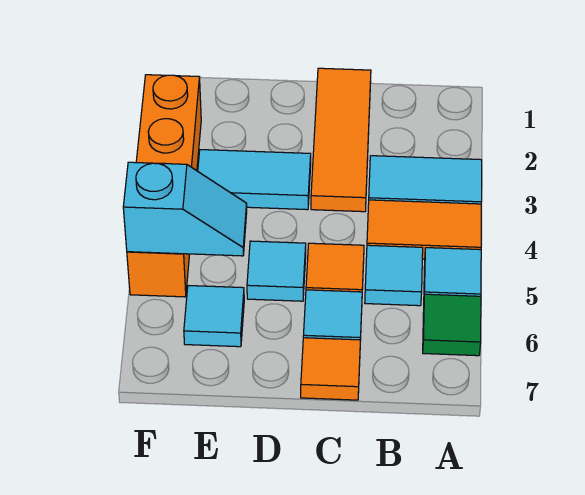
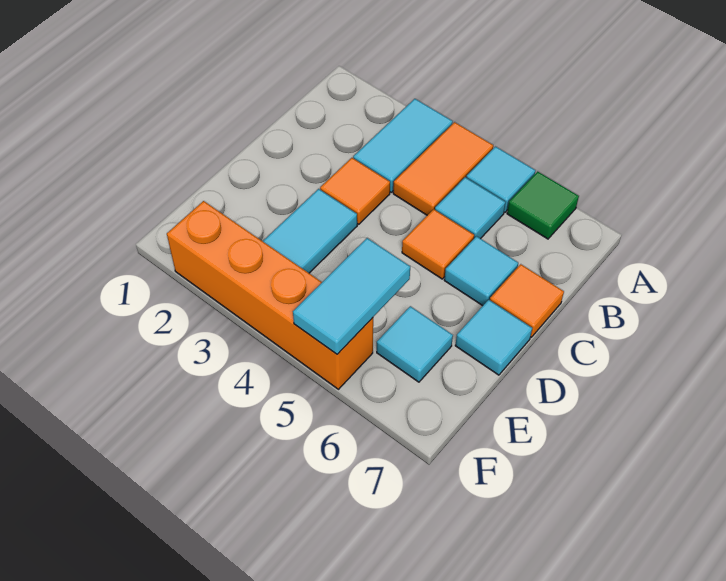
orange tile C1:C3 level 1 -> orange tile C3 level 1
cyan tile D5 level 1 -> cyan tile D7 level 1
cyan slope E5:F5 level 2 top F -> cyan tile E5:F5 level 2

